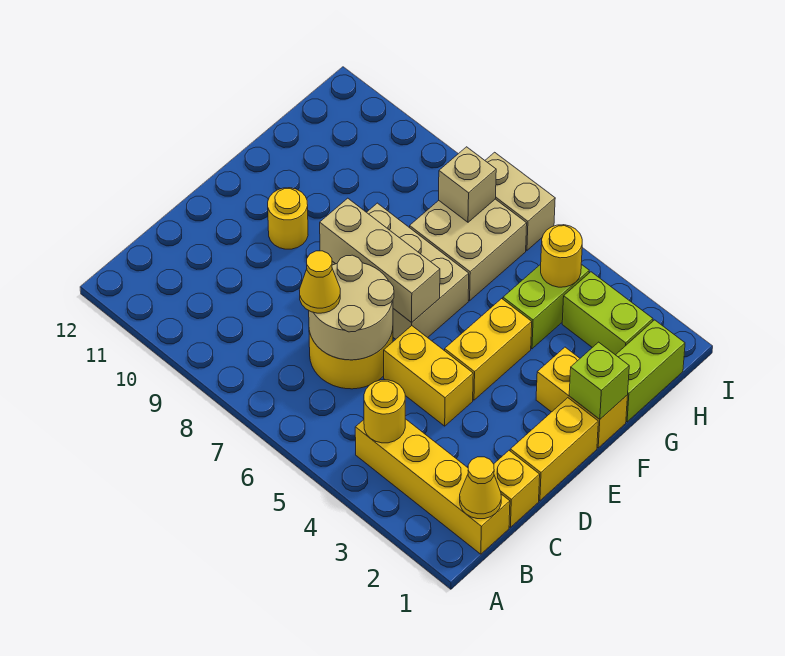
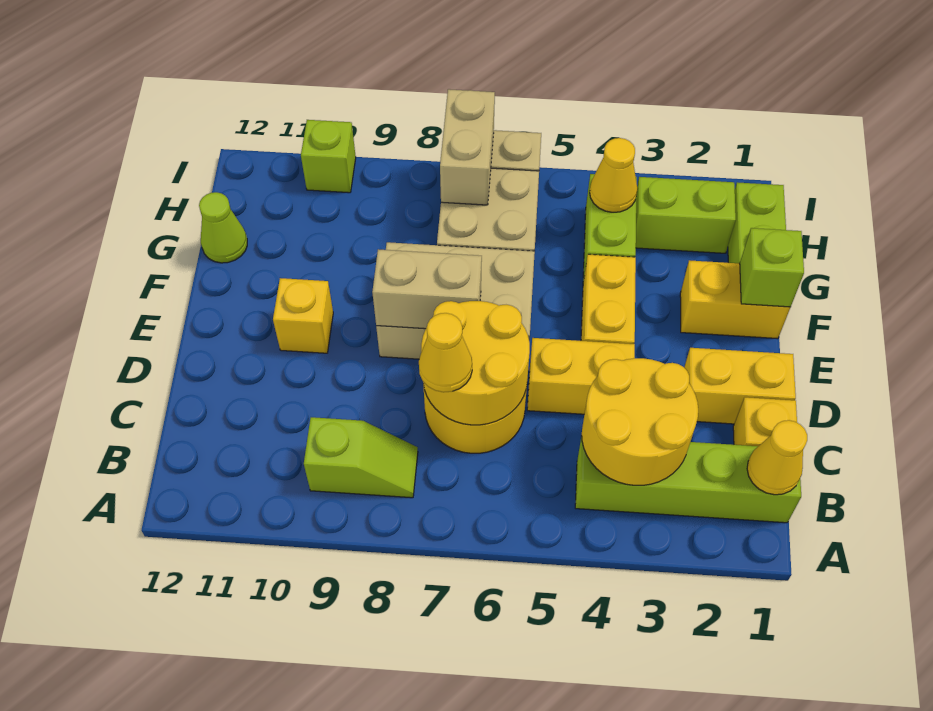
yellow brick B1:B4 level 1 -> lime brick B1:B4 level 1
yellow round brick B4 level 2 -> yellow round brick B3:C4 level 2
none -> lime slope B8:B9 level 1 top 9
tan round brick C6:D7 level 2 -> yellow round brick C6:D7 level 2
yellow brick D1:E1 level 1 -> yellow brick D1:D2 level 1
tan brick E6:E8 level 2 -> tan brick E7:E8 level 2
yellow round brick E10 level 1 -> yellow brick E10 level 1
none -> lime cone G12 level 1
yellow round brick H4 level 2 -> yellow cone H4 level 2
tan brick H7 level 2 -> tan brick H7:I7 level 2
none -> lime brick I10 level 1

